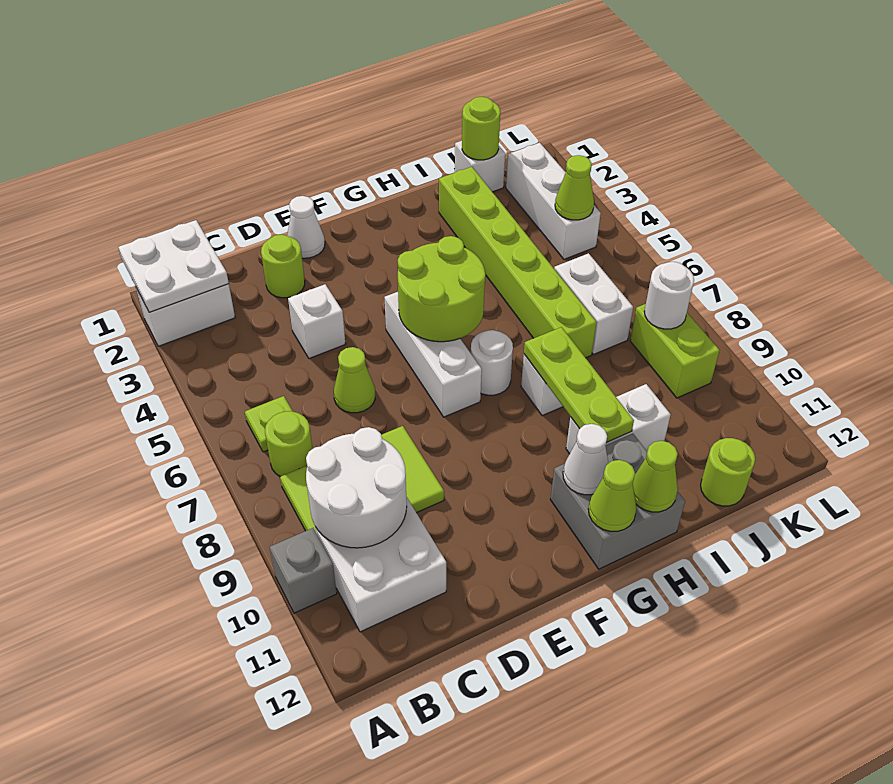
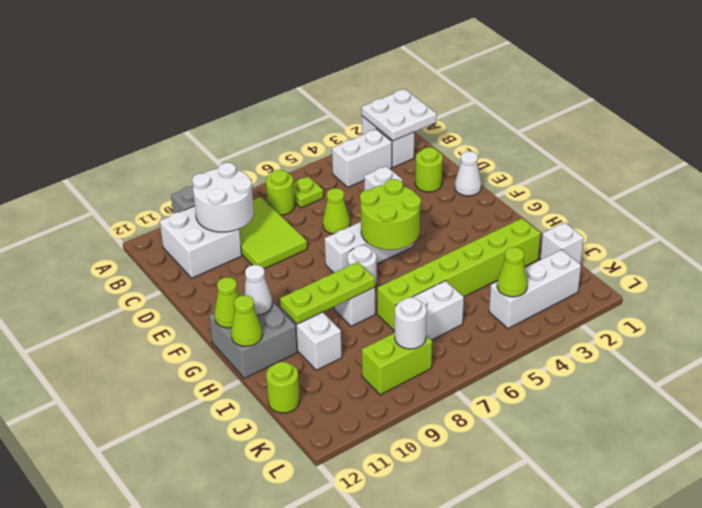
none -> white brick B3:B4 level 1
lime round brick J1 level 2 -> none

